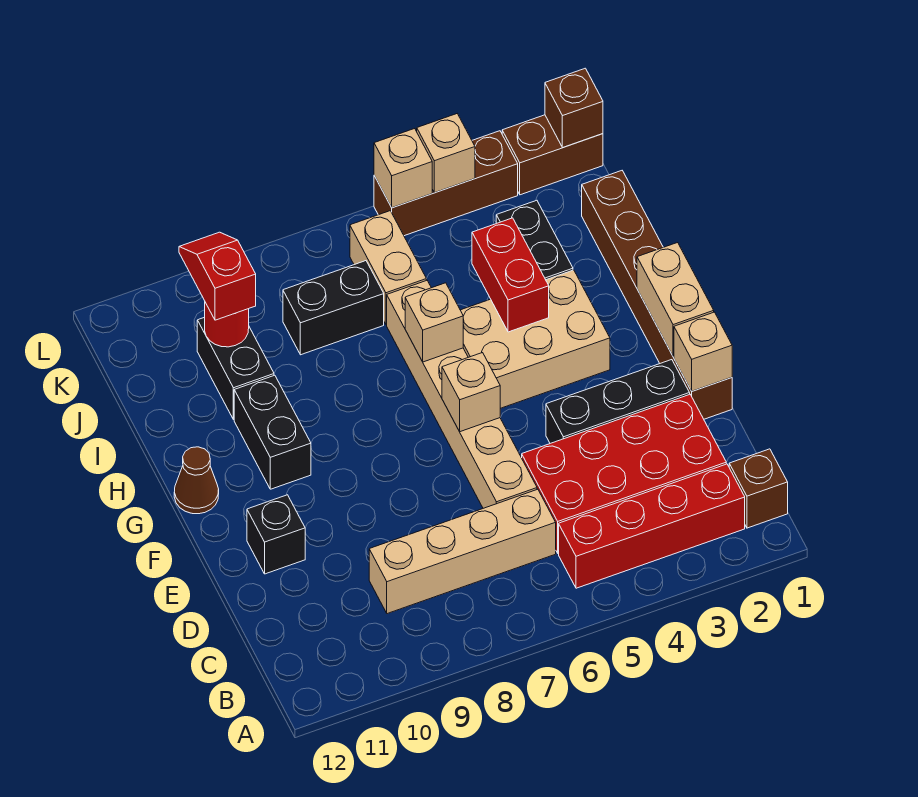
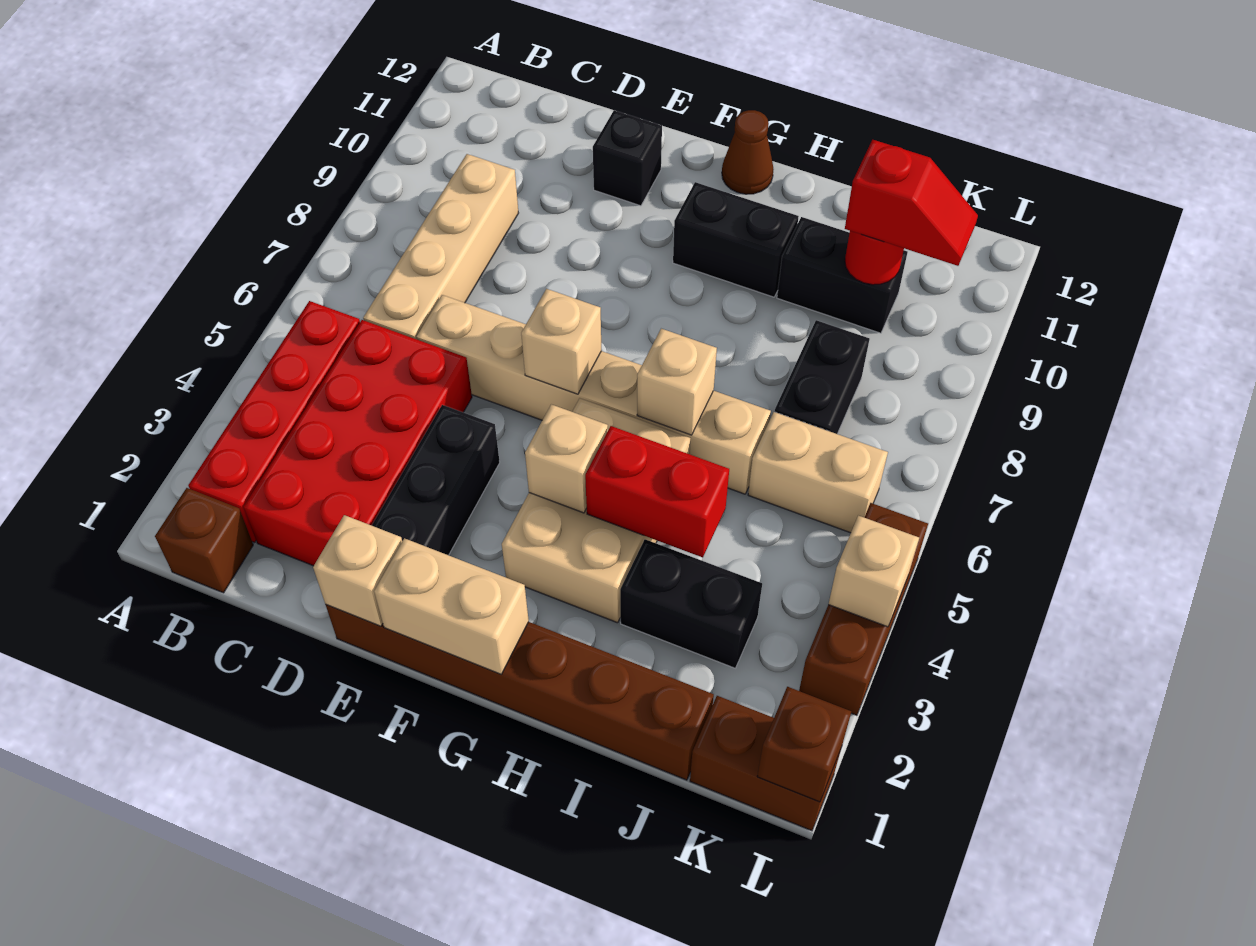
brown brick L1:L2 level 1 -> brown brick K1:L1 level 1
tan brick L5 level 2 -> tan brick G4 level 2

